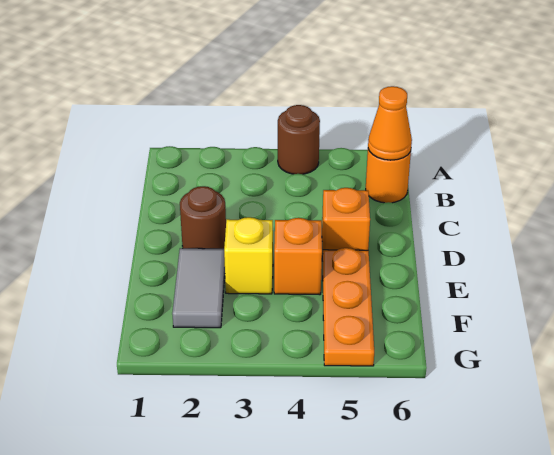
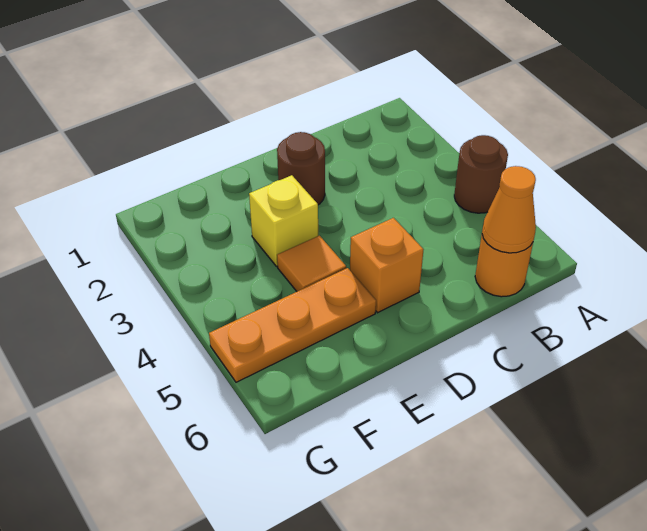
grey tile E2:F2 level 1 -> none
orange brick E4 level 1 -> orange tile E4 level 1

